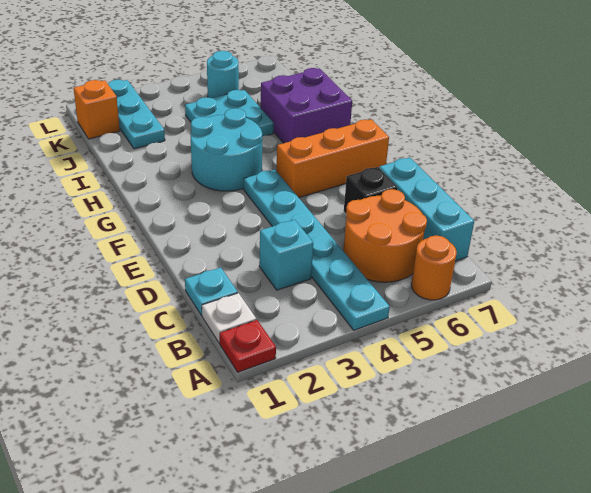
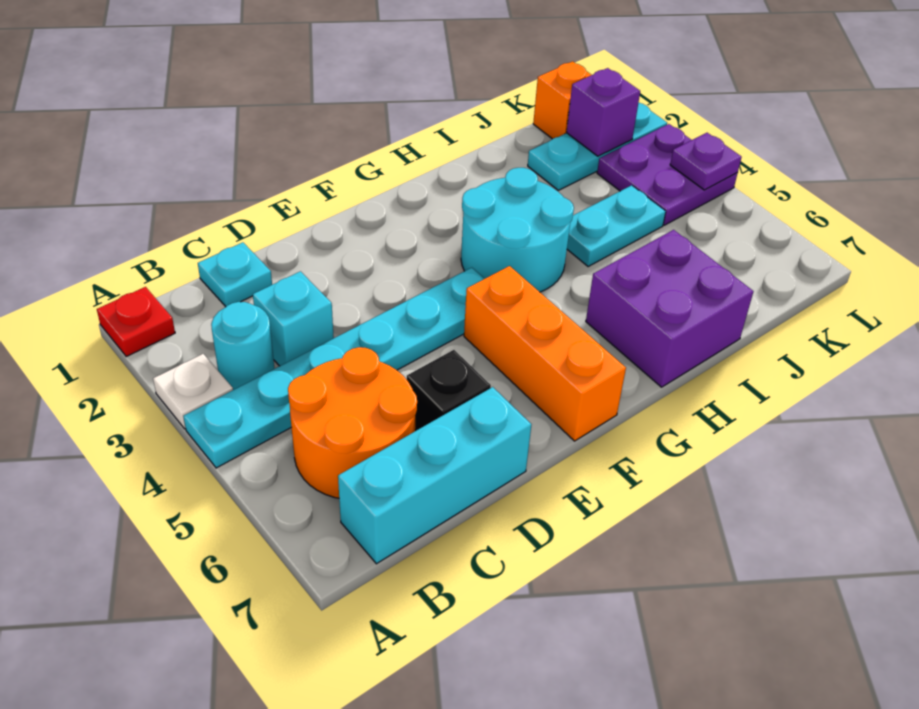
orange round brick A6 level 1 -> none
white plate B1 level 1 -> white plate A3 level 1
cyan plate I4:J5 level 1 -> cyan plate I4:J4 level 1
none -> purple brick K2 level 2
none -> purple plate K3:L4 level 1
cyan round brick K5 level 1 -> cyan round brick B3 level 1
none -> purple plate L4 level 2

